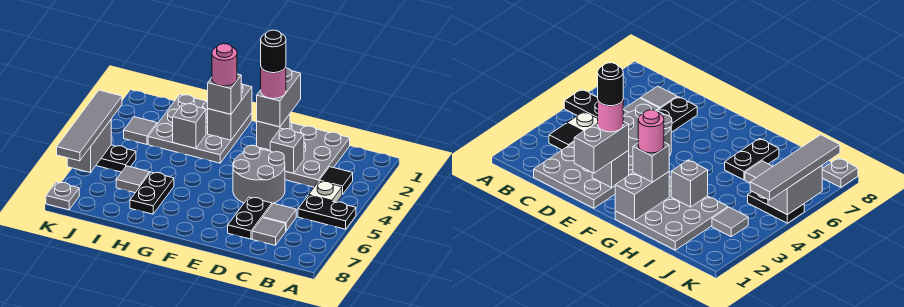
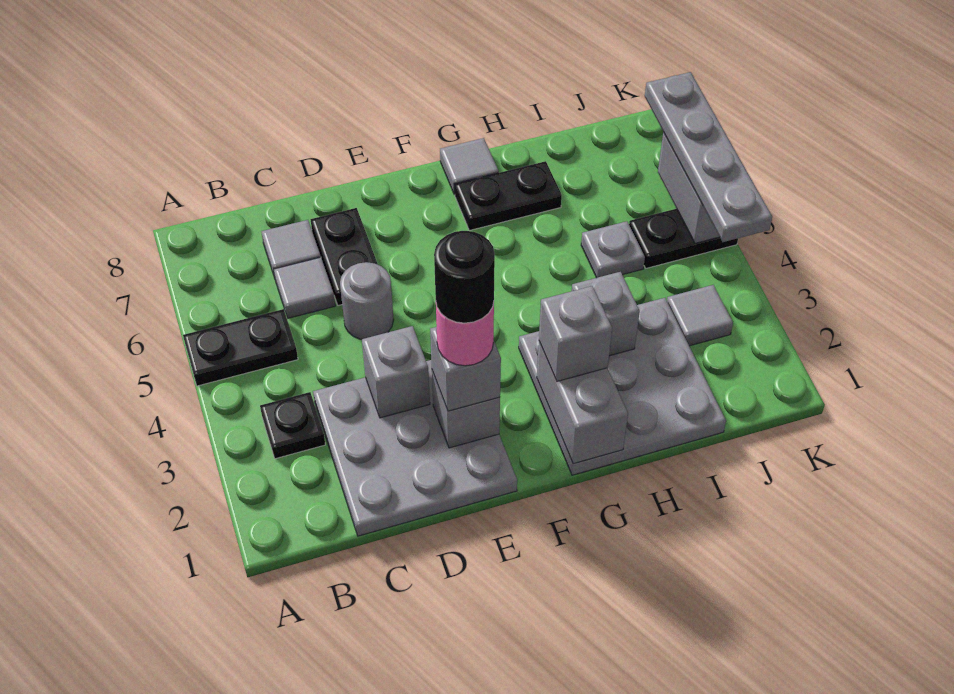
black tile B3 level 1 -> black plate B3 level 1
white plate B4 level 1 -> none
grey round brick D4:E5 level 1 -> grey round brick D5 level 1
grey brick E1:E2 level 3 -> grey brick E2 level 3
pink round brick G2 level 4 -> none
black plate H6:H7 level 1 -> black plate G7:H7 level 1
grey tile I6 level 1 -> grey tile G8 level 1
grey tile K4:K7 level 3 -> grey plate K4:K7 level 3
grey plate K8 level 1 -> grey plate I5 level 1

